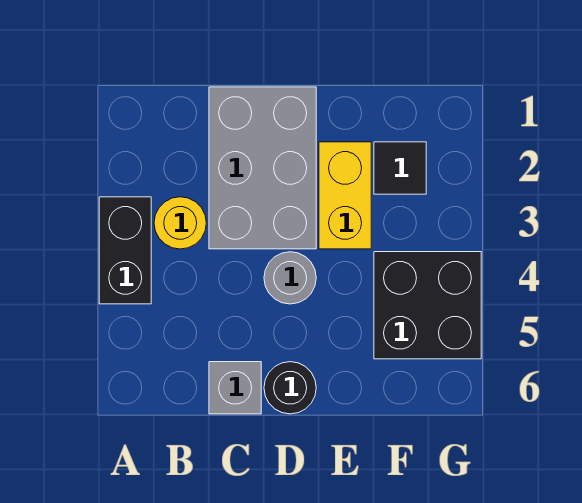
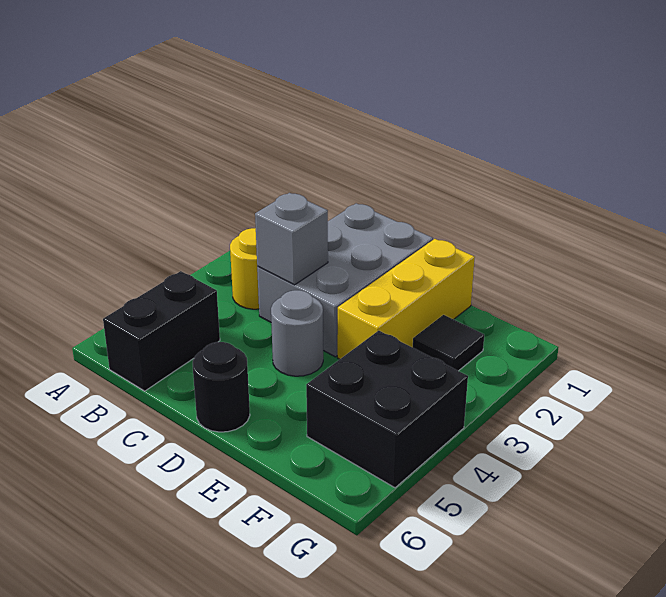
black brick A3:A4 level 1 -> black brick B5:B6 level 1
grey brick C6 level 1 -> grey brick C3 level 2
yellow brick E2:E3 level 1 -> yellow brick E1:E3 level 1

